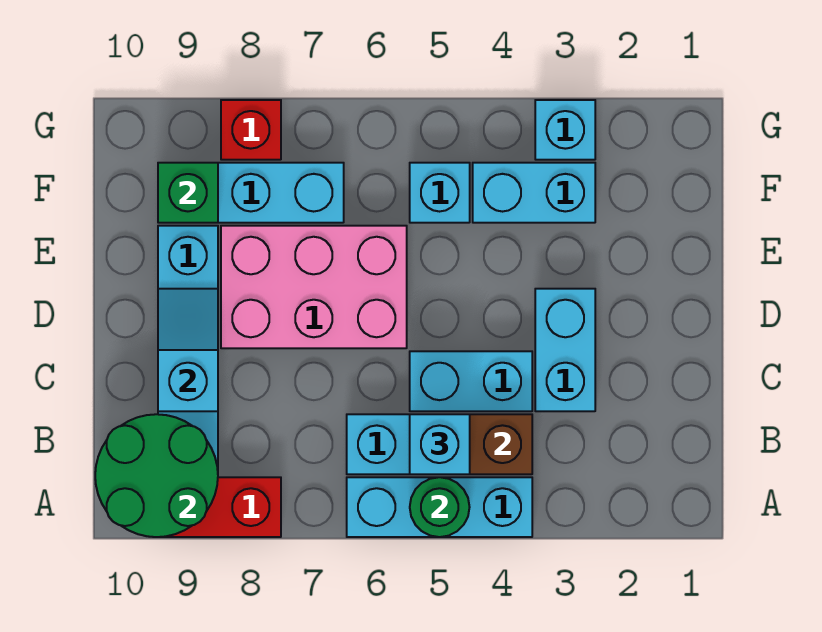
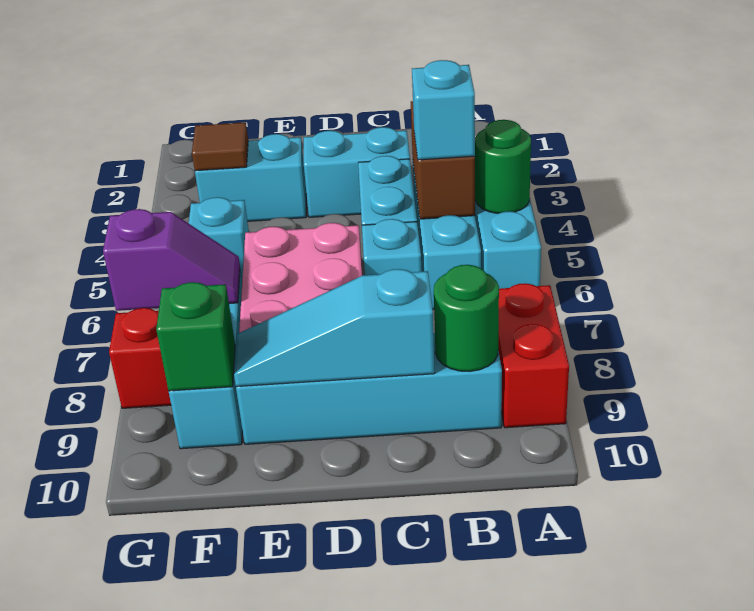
green round brick A9:B10 level 2 -> green round brick B9 level 2
cyan slope C9:D9 level 2 top C -> cyan slope C9:E9 level 2 top C
cyan brick F3:F4 level 1 -> cyan brick E3:F3 level 1
none -> brown tile F3 level 2
none -> purple slope F7:G7 level 2 top G
cyan brick G3 level 1 -> cyan brick C6 level 1

